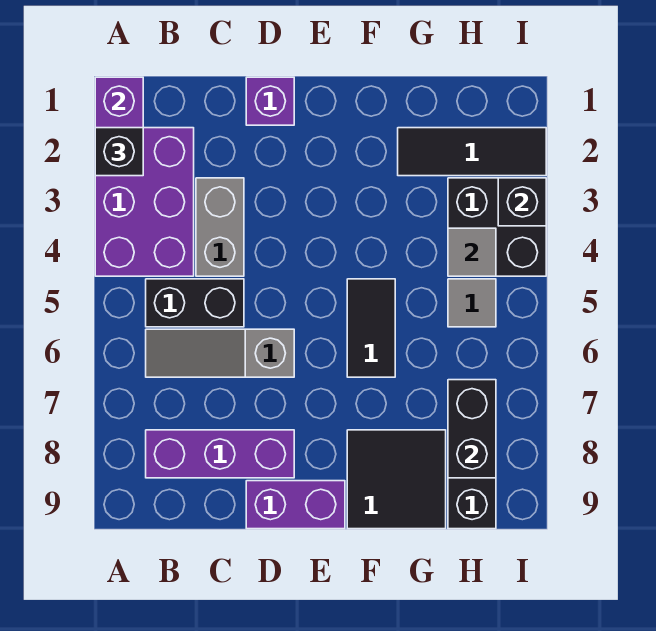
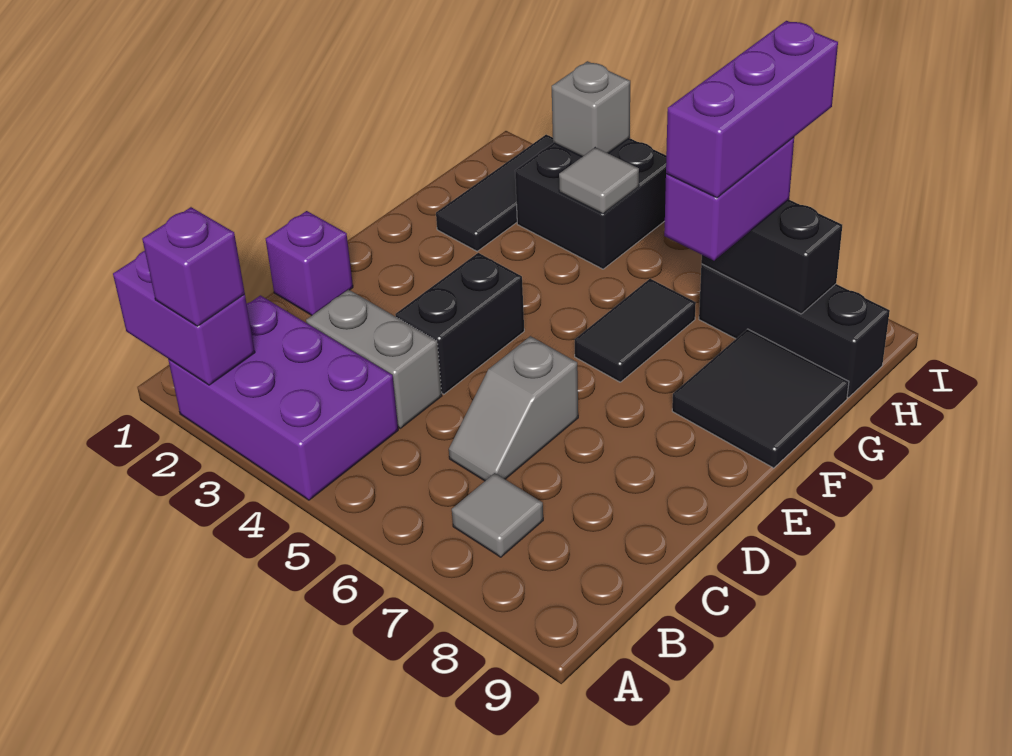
black brick A2 level 3 -> purple brick A2 level 3
black brick B5:C5 level 1 -> black brick D4:E4 level 1
grey slope B6:D6 level 1 top D -> grey slope C6:D6 level 1 top D
purple brick B8:D8 level 1 -> purple brick G7:I7 level 4
purple brick D9:E9 level 1 -> purple brick G7:H7 level 3
black tile F5:F6 level 1 -> black tile F6:G6 level 1
grey tile H5 level 1 -> grey tile B7 level 1
black brick I3 level 2 -> grey brick I3 level 2

